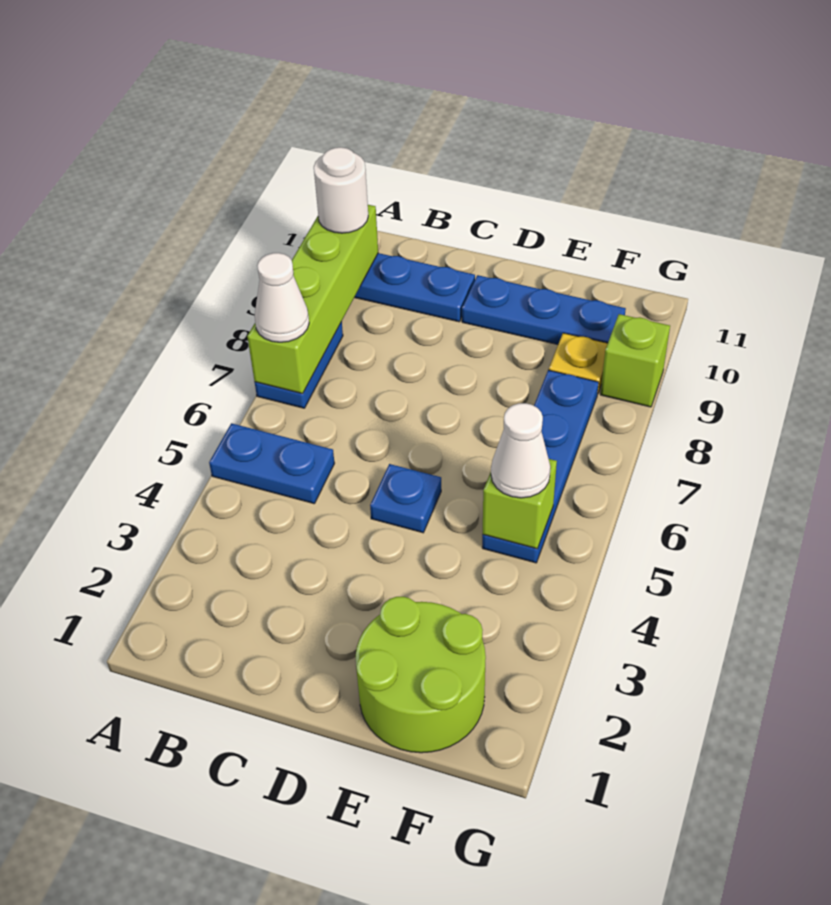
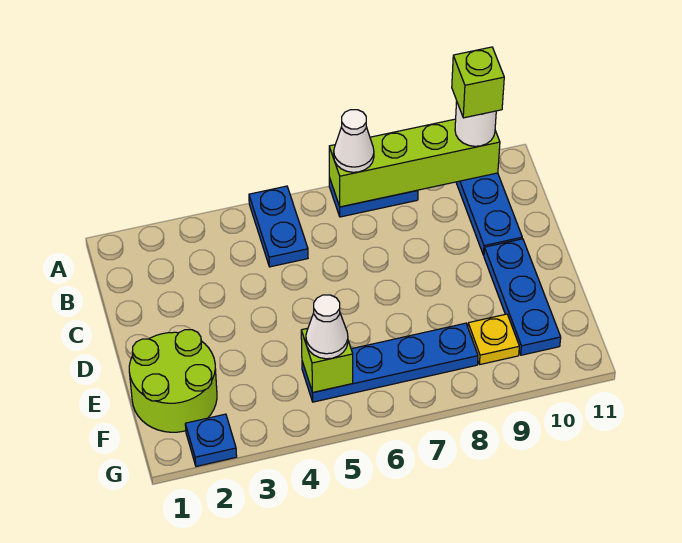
blue plate D5 level 1 -> blue plate G2 level 1
lime brick G9 level 1 -> lime brick A10 level 4

